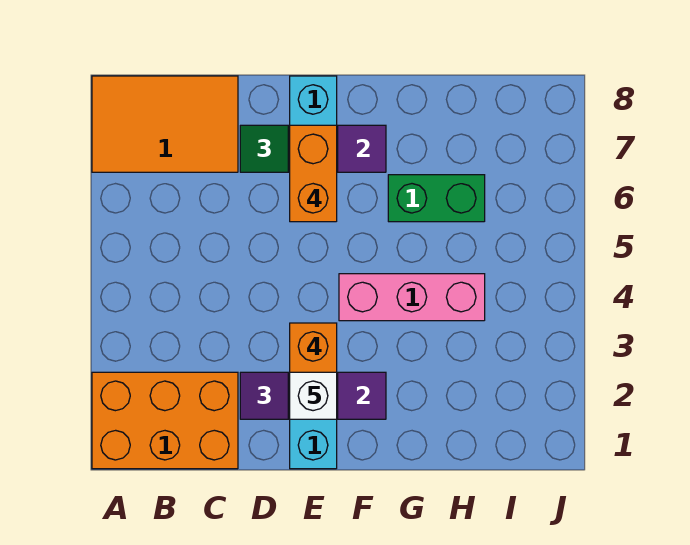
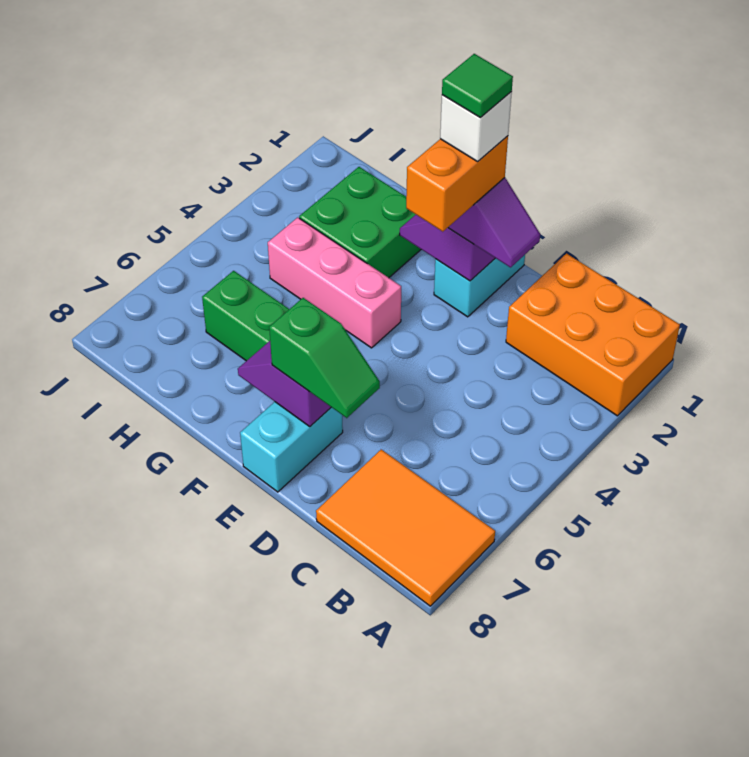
none -> green tile E2 level 6
orange brick E6:E7 level 4 -> none
none -> green brick G2:H3 level 1

